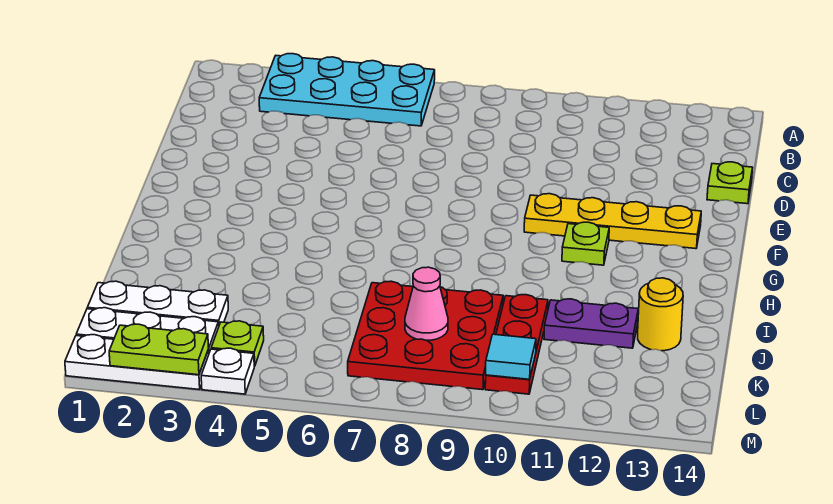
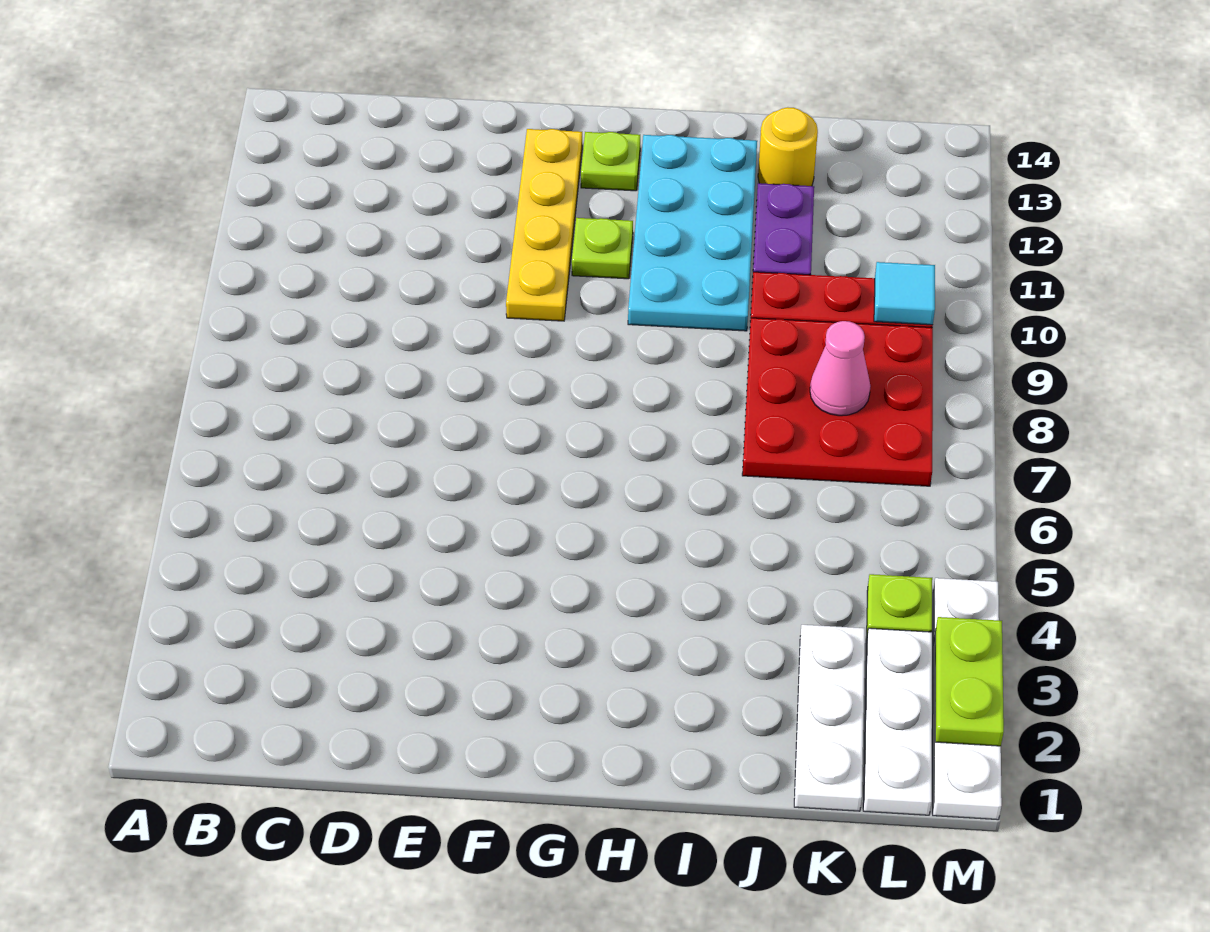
cyan plate A3:B6 level 1 -> cyan plate H10:I13 level 1
lime plate D14 level 1 -> lime plate G13 level 1

